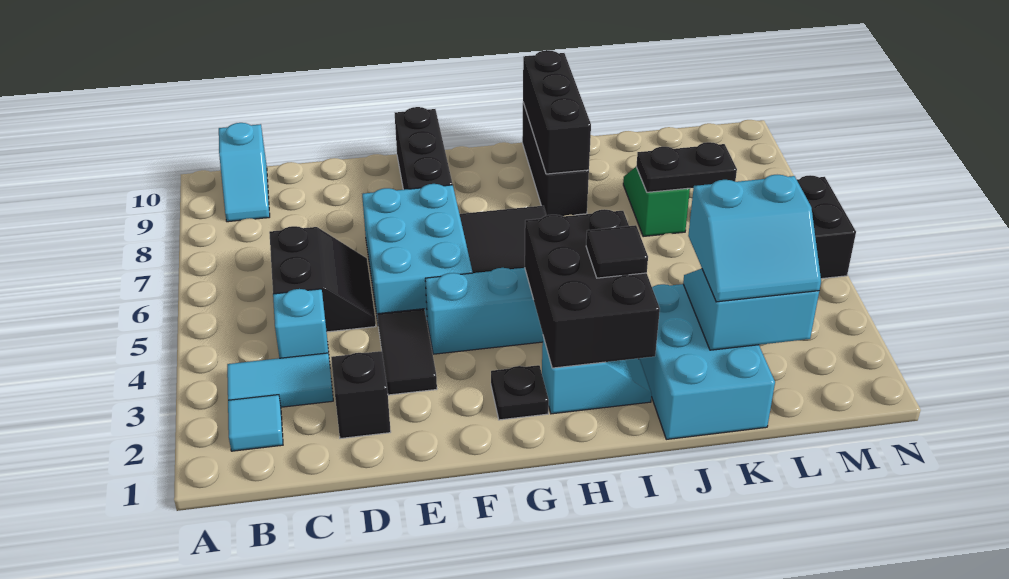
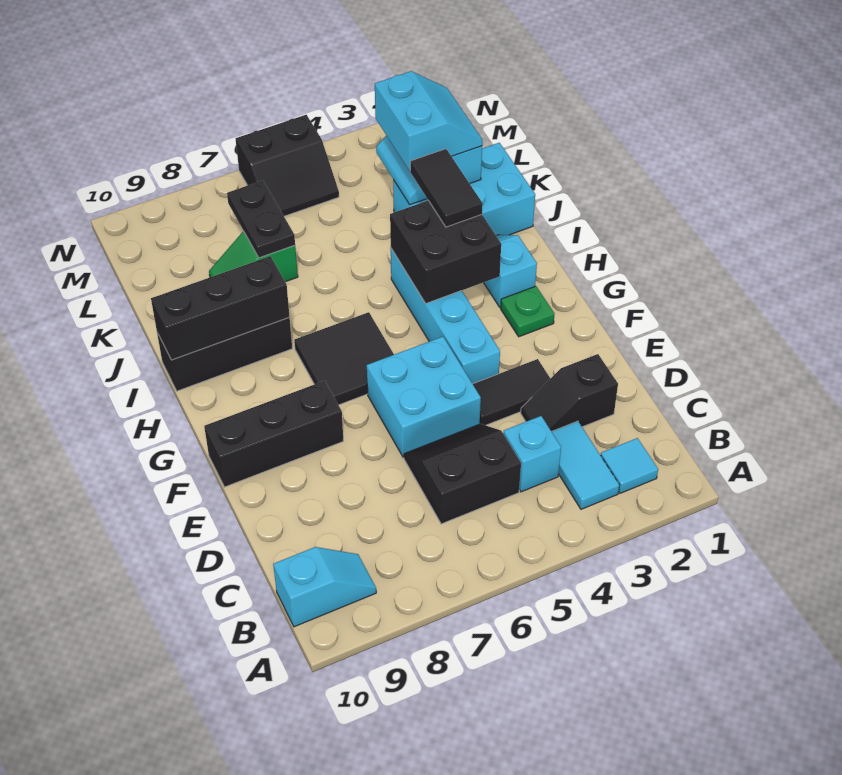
cyan brick E5:F7 level 1 -> cyan brick E5:F6 level 1
black plate G2 level 1 -> green plate G2 level 1
black brick H2:I4 level 2 -> black brick H3:I4 level 2
black tile I3 level 3 -> black tile I3:J3 level 3

